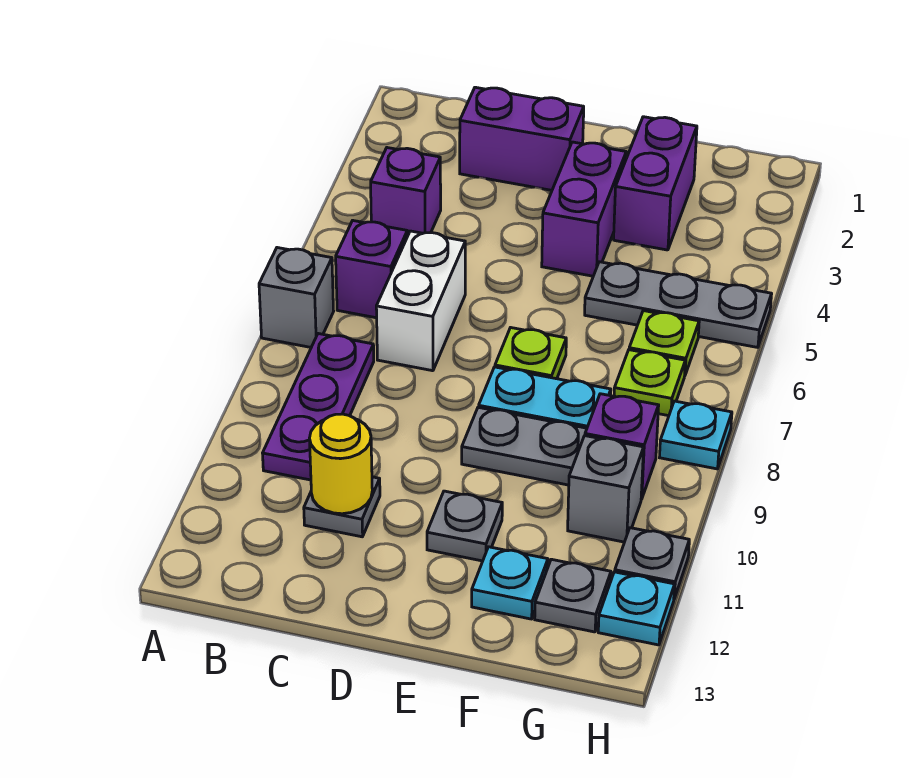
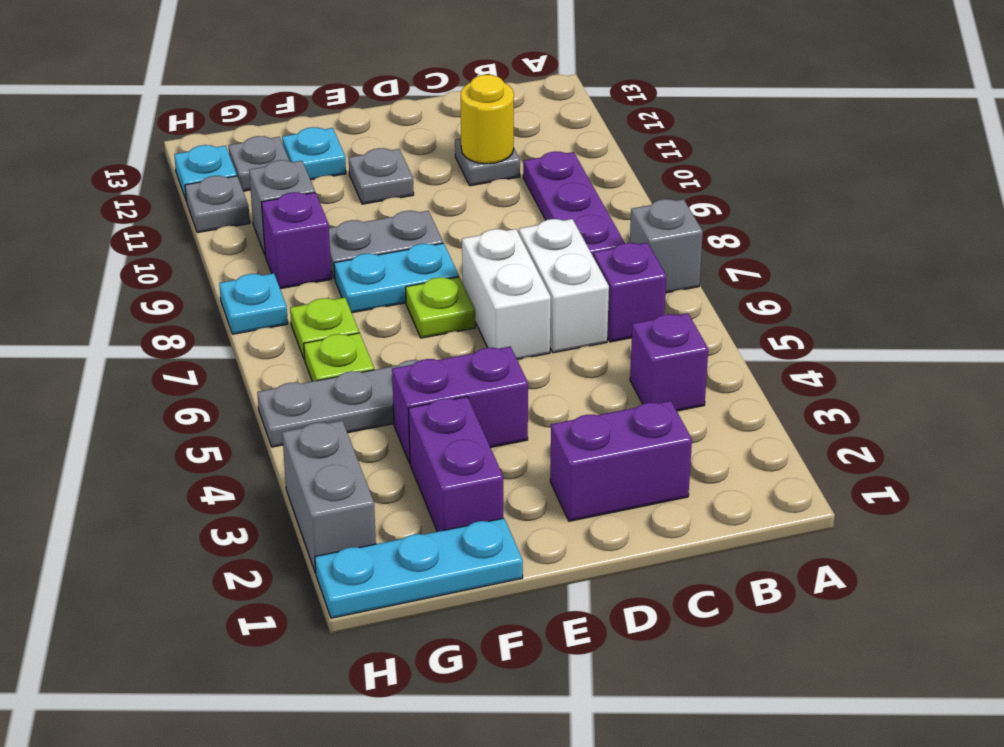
none -> white brick D6:D7 level 1
purple brick E3:E4 level 1 -> purple brick E4:F4 level 1
none -> cyan plate F1:H1 level 1
none -> grey brick H2:H3 level 1

